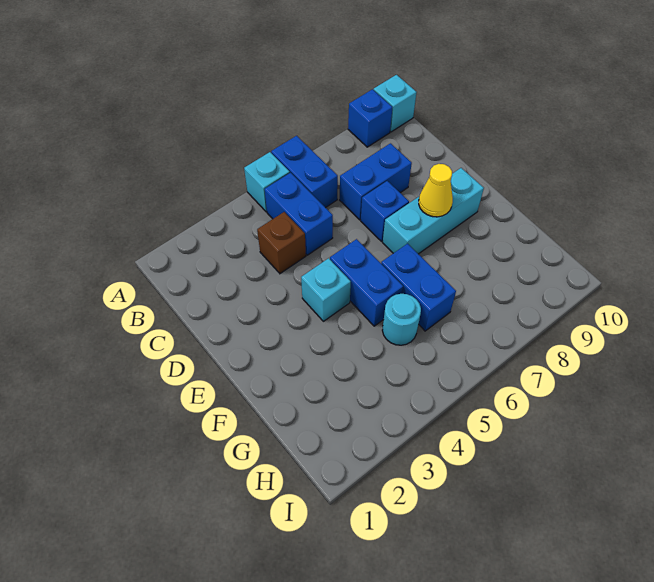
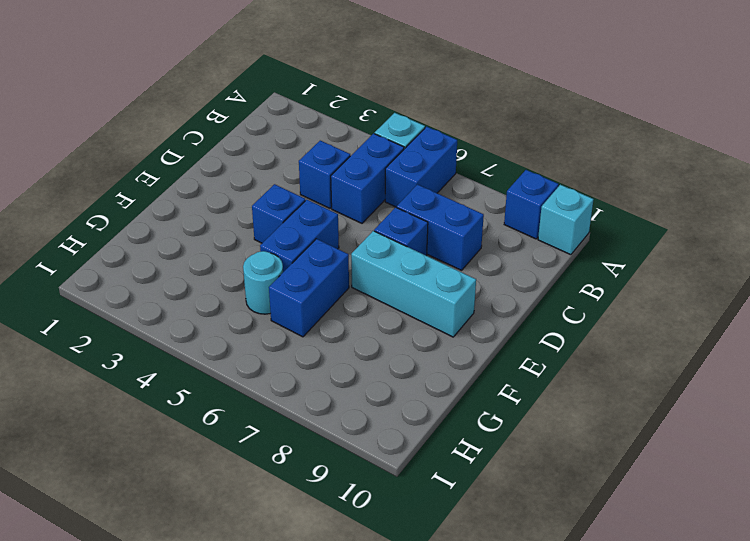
brown brick C4 level 1 -> blue brick C4 level 1
cyan brick E4 level 1 -> blue brick E4 level 1
yellow cone E8 level 2 -> none

